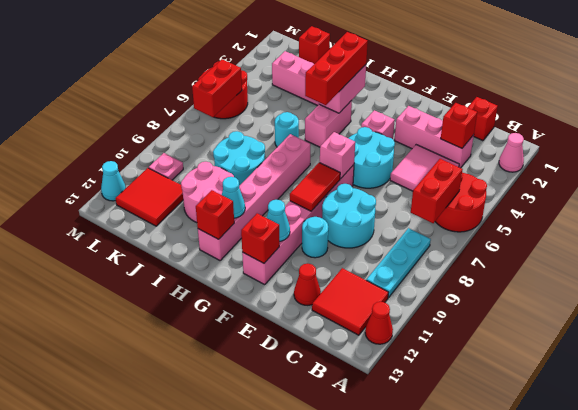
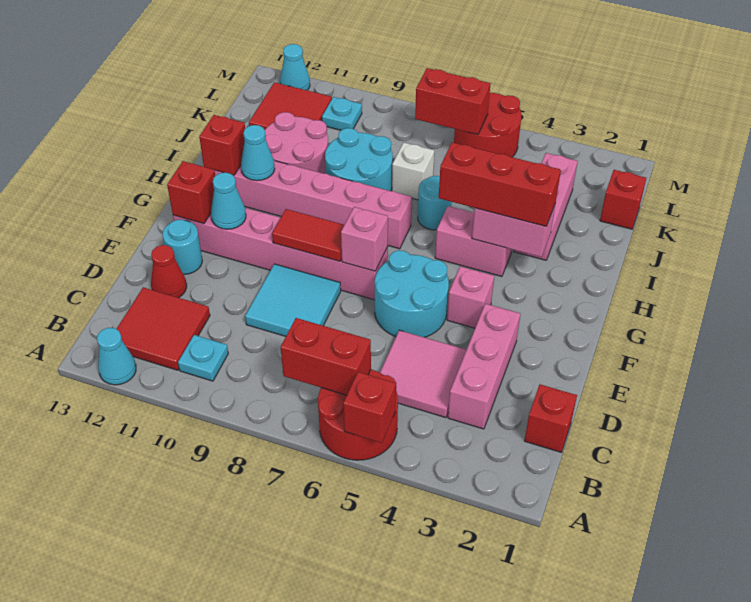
pink cone A2 level 1 -> none
red cone A12 level 1 -> cyan cone A12 level 1
cyan plate B8:B10 level 1 -> cyan plate B10 level 1
red brick C3 level 2 -> red brick A5 level 2
cyan round brick D8:E9 level 1 -> cyan tile D8:E9 level 1
cyan round brick E10 level 1 -> cyan round brick E12 level 1
none -> white brick J7 level 1
pink plate L10 level 1 -> cyan plate L10 level 1

